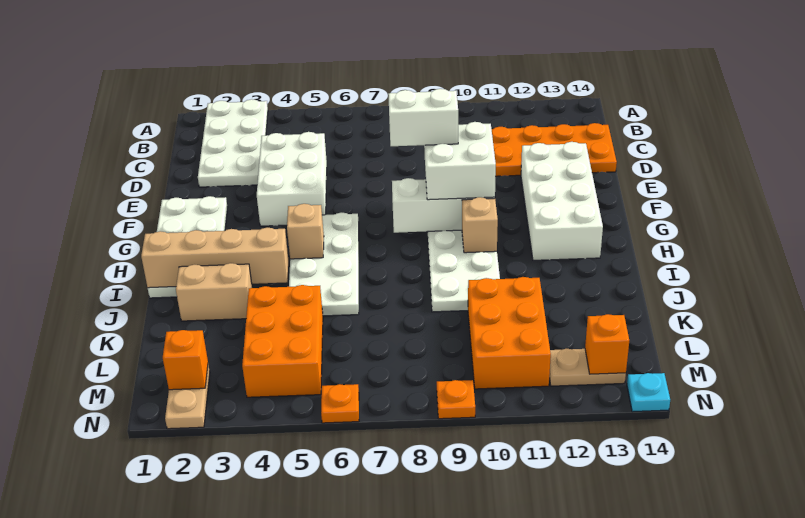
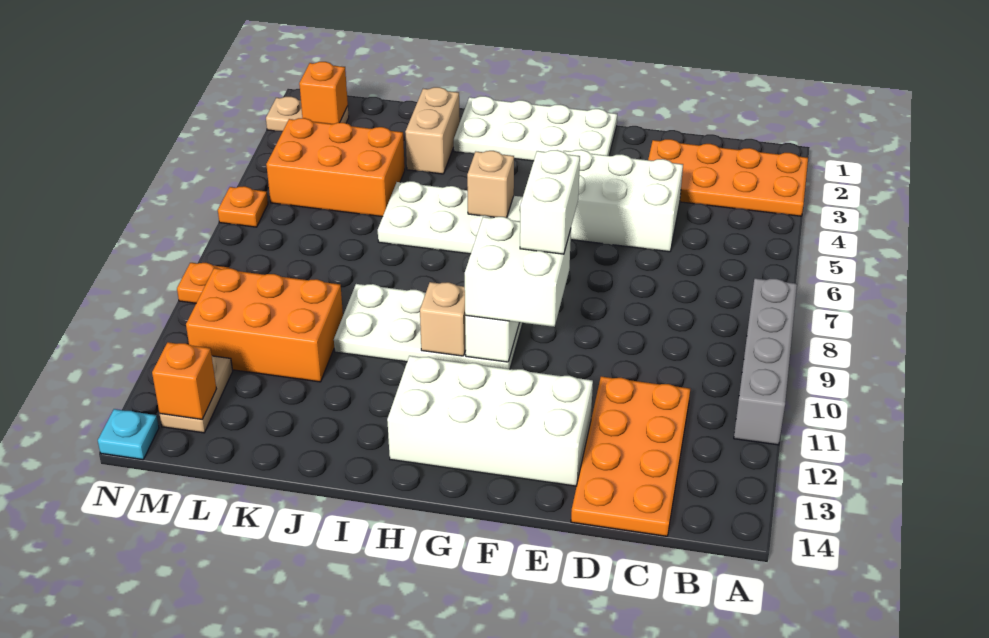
white plate A2:D3 level 1 -> orange plate A2:D3 level 1
none -> grey brick A8:A11 level 1
tan brick I1:I4 level 2 -> none

